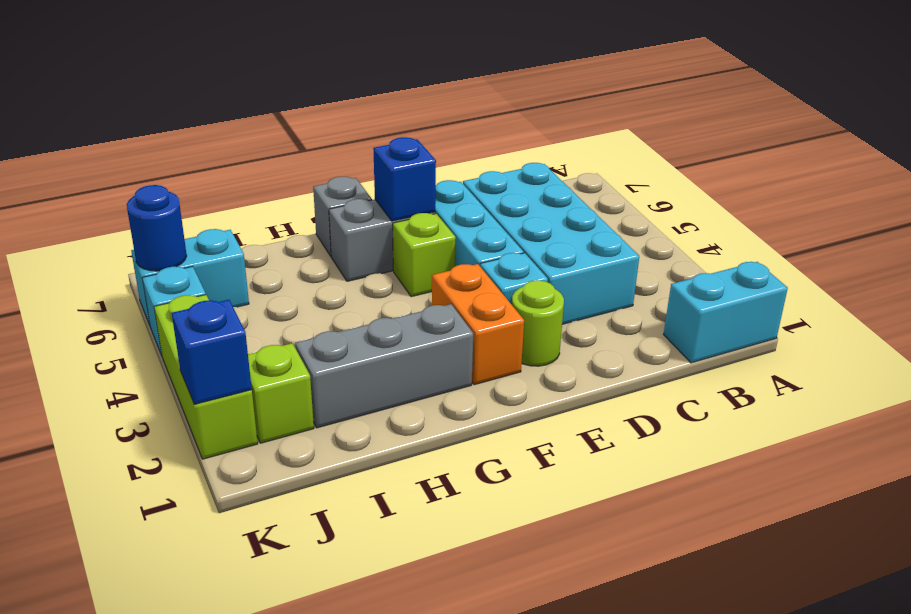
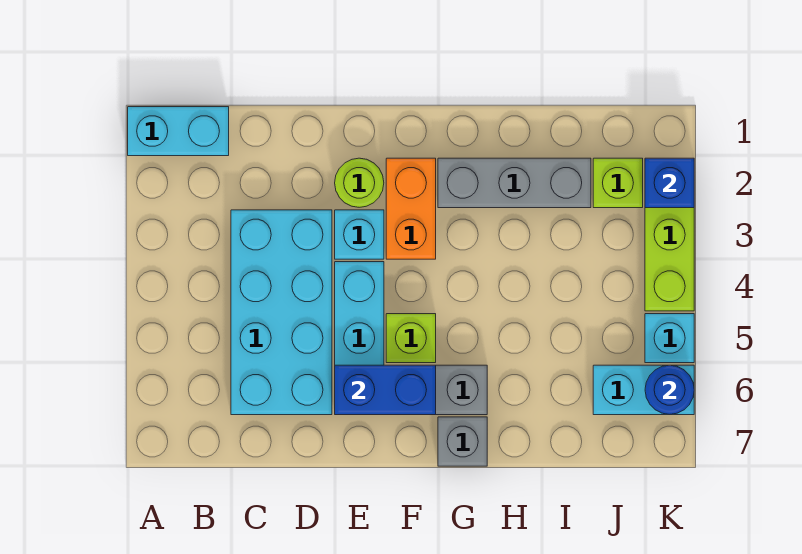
blue brick F6 level 2 -> blue brick E6:F6 level 2

